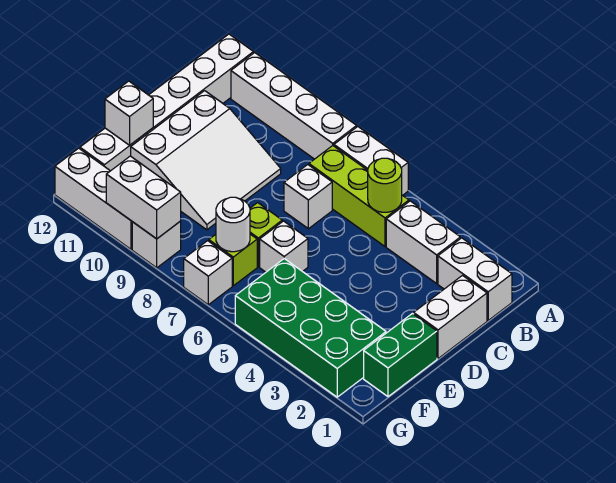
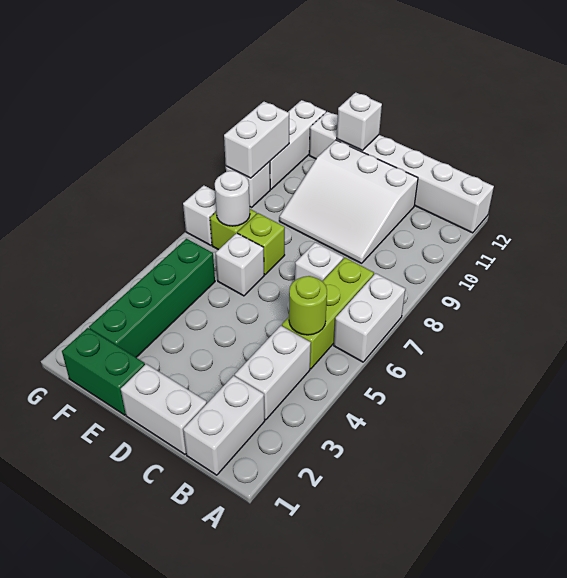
white brick A8:A11 level 1 -> none
green brick F2:G5 level 1 -> green brick F2:F5 level 1

